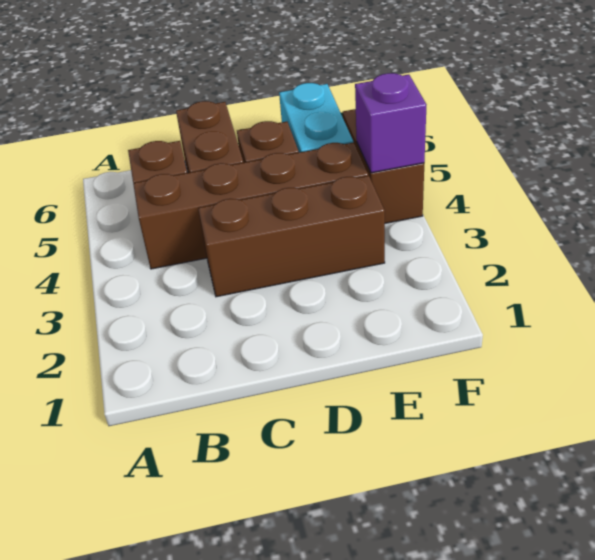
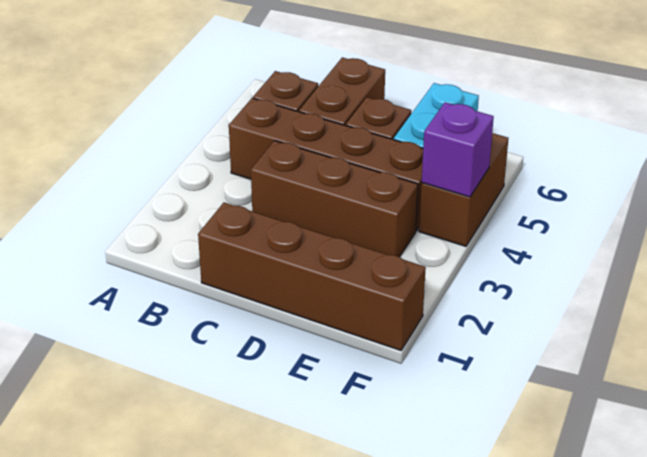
none -> brown brick C1:F1 level 1

